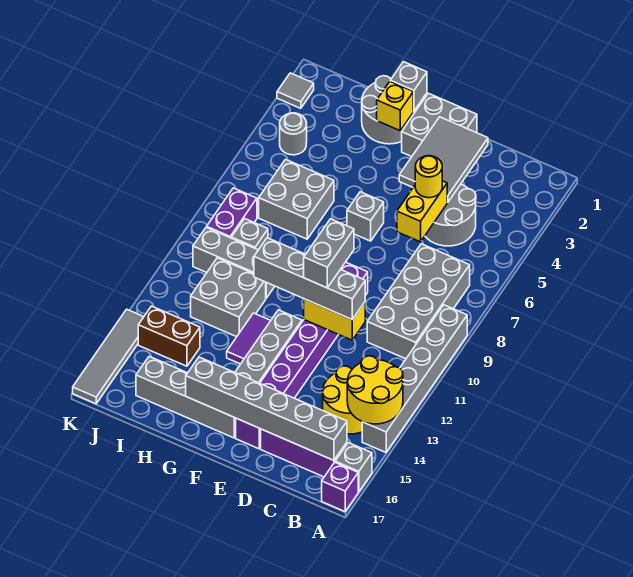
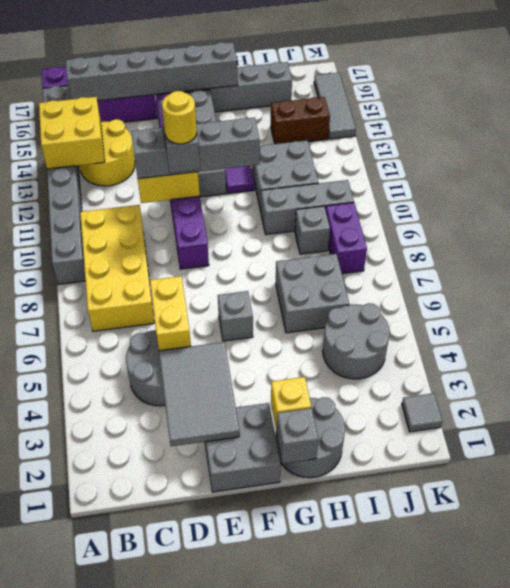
yellow round brick A13:B14 level 2 -> yellow brick A13:B14 level 2
grey brick B7:C10 level 1 -> yellow brick B7:C10 level 1
yellow round brick D5 level 3 -> yellow round brick E10 level 5
grey round brick J4 level 1 -> grey round brick I4:J5 level 1
grey tile K14:K17 level 1 -> grey tile K14:K16 level 1

